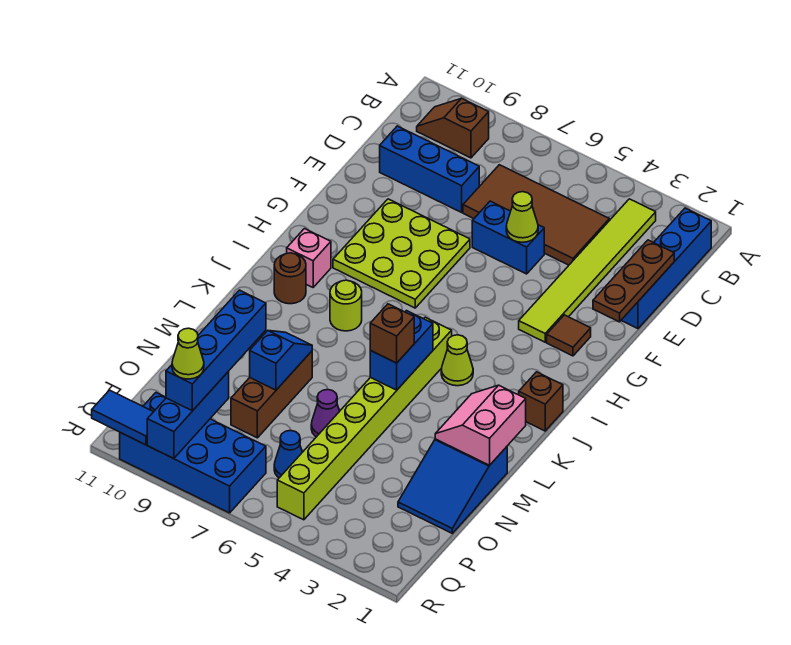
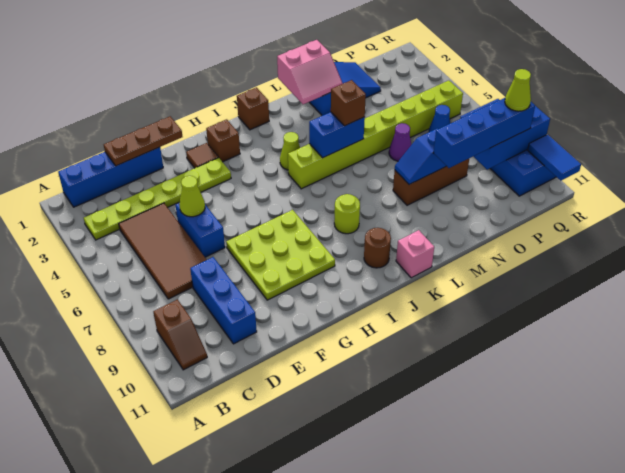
lime tile B3:G3 level 1 -> lime plate B3:G3 level 1
none -> brown brick H2 level 1
pink brick I10 level 1 -> pink brick K11 level 1

